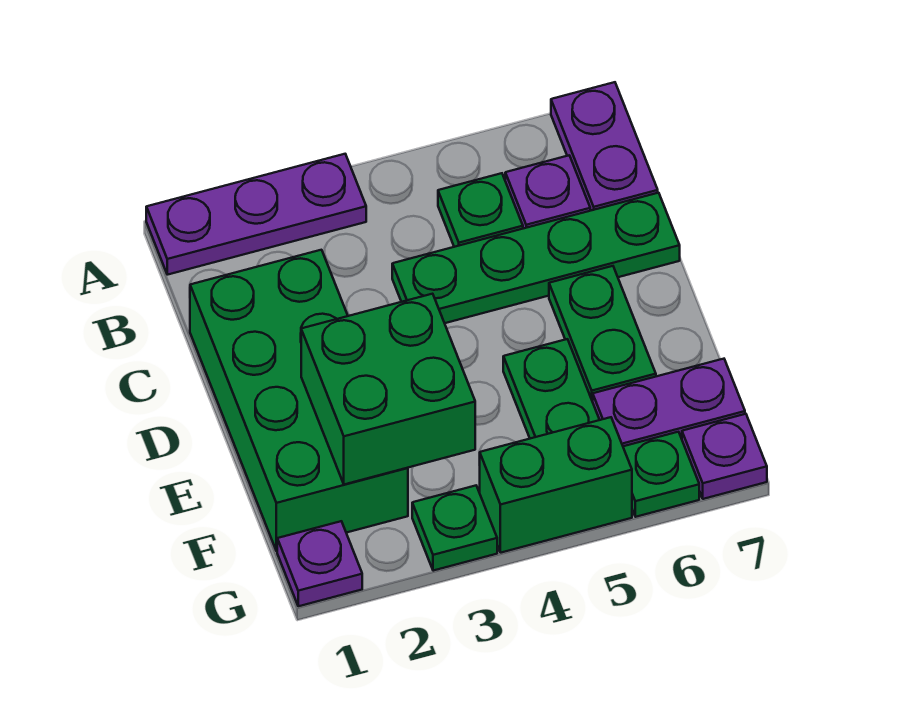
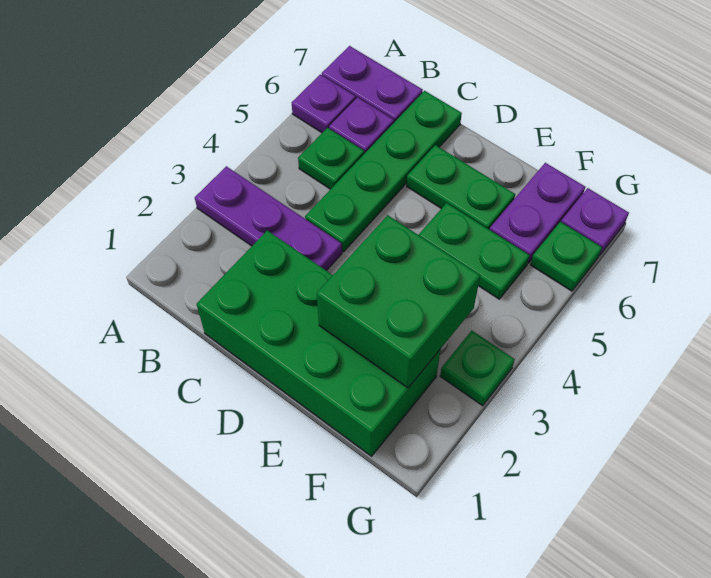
purple plate A1:A3 level 1 -> purple plate A3:C3 level 1
purple plate G1 level 1 -> purple plate A6 level 1
green brick G4:G5 level 1 -> none

